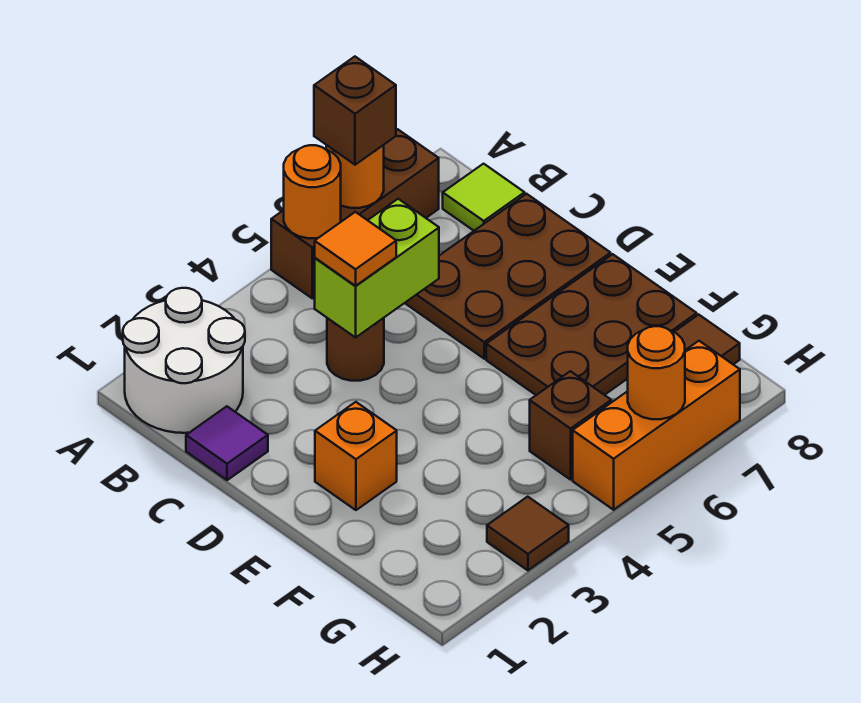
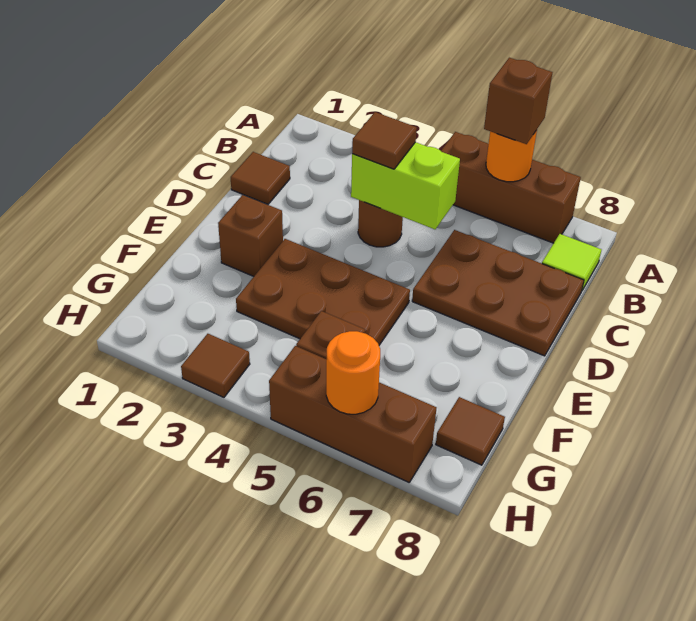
white round brick A1:B2 level 1 -> none
orange round brick A5 level 2 -> none
purple tile C1 level 1 -> brown tile C1 level 1
orange tile C4 level 3 -> brown tile C4 level 3
orange brick E2 level 1 -> brown brick E2 level 1
brown plate E6:F8 level 1 -> brown plate E3:F5 level 1
orange brick H5:H7 level 1 -> brown brick H5:H7 level 1

